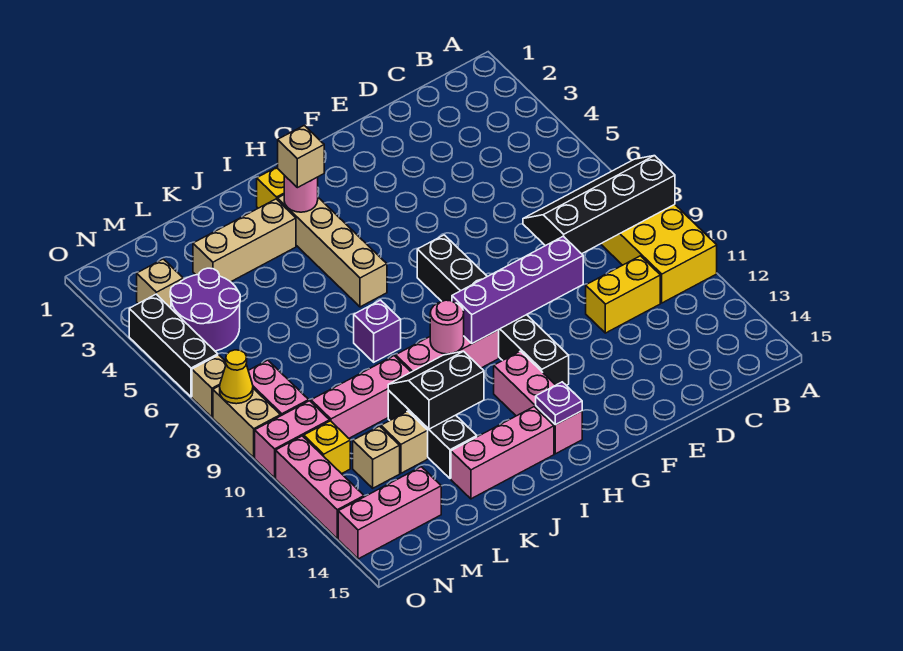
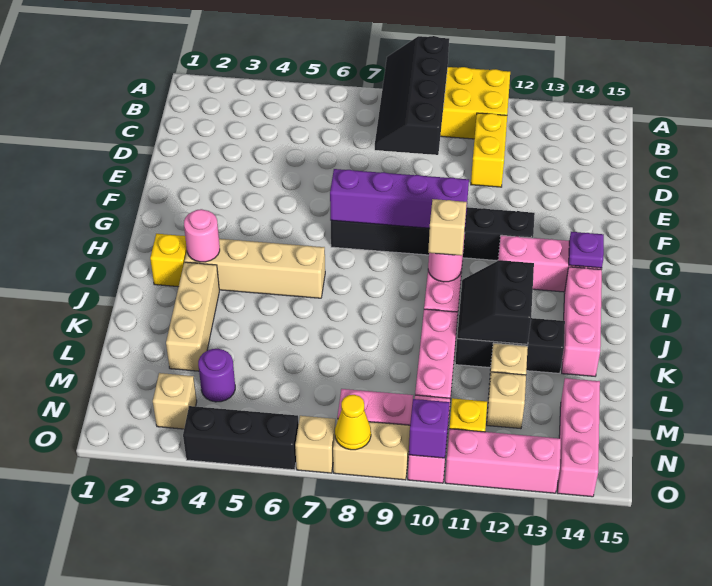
purple brick E10:H10 level 2 -> purple brick G7:G10 level 2
tan brick I3 level 3 -> tan brick I10 level 3
purple brick J8 level 1 -> purple brick O10 level 2
purple round brick M4:N5 level 1 -> purple round brick M4 level 1

